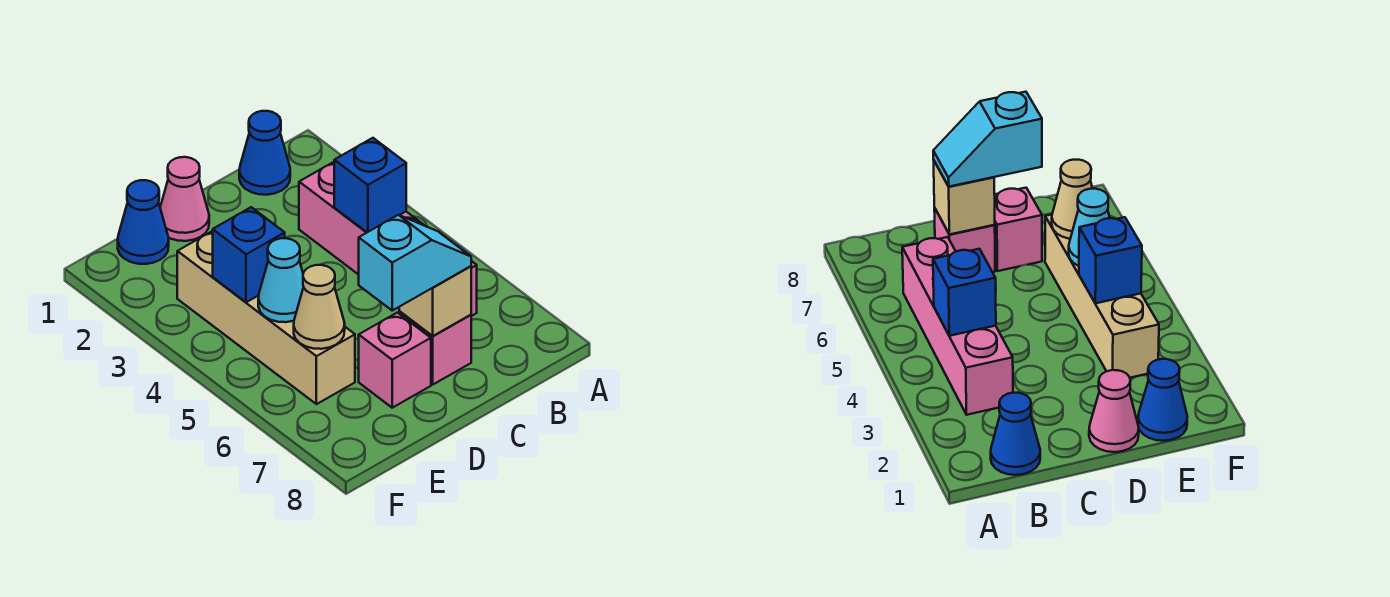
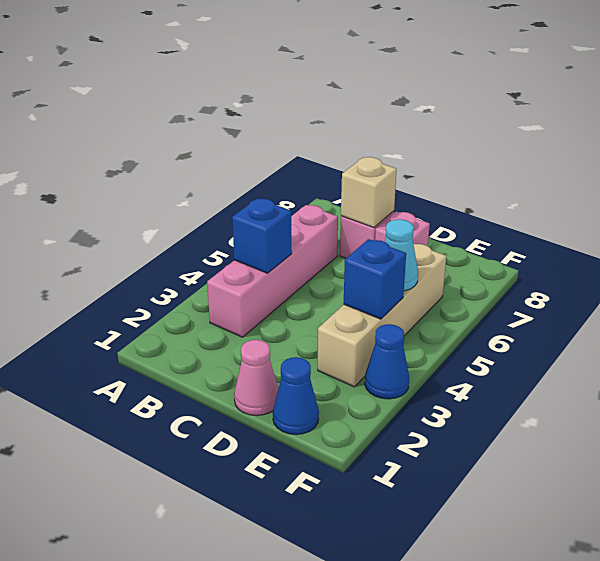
blue cone B1 level 1 -> blue cone F3 level 1
cyan slope C7:D7 level 3 top D -> none
tan cone E6 level 2 -> none

